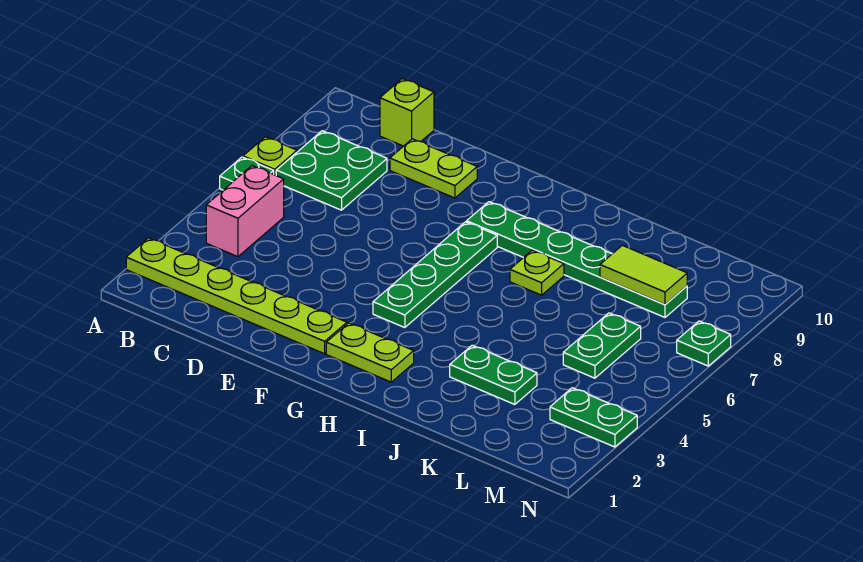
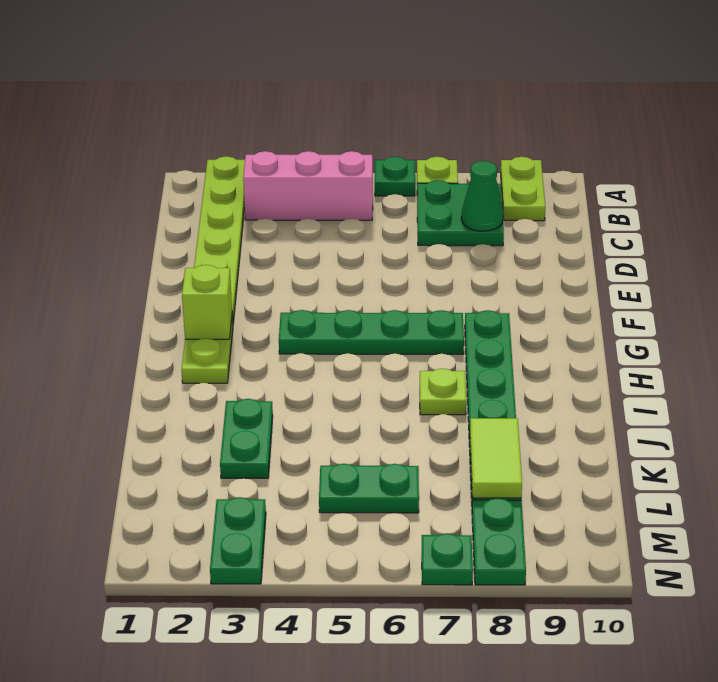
pink brick B4:B5 level 1 -> pink brick B3:B5 level 1
none -> green cone C8 level 2
lime brick C10 level 1 -> lime brick G2 level 2
lime plate D9:E9 level 1 -> lime plate A9:B9 level 1
none -> green plate M8:N8 level 1

